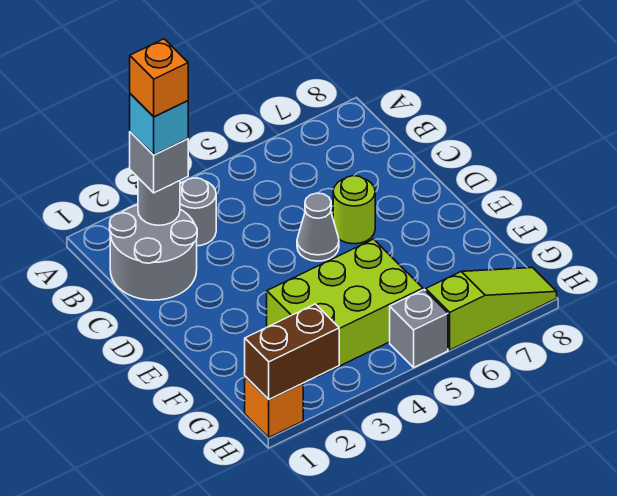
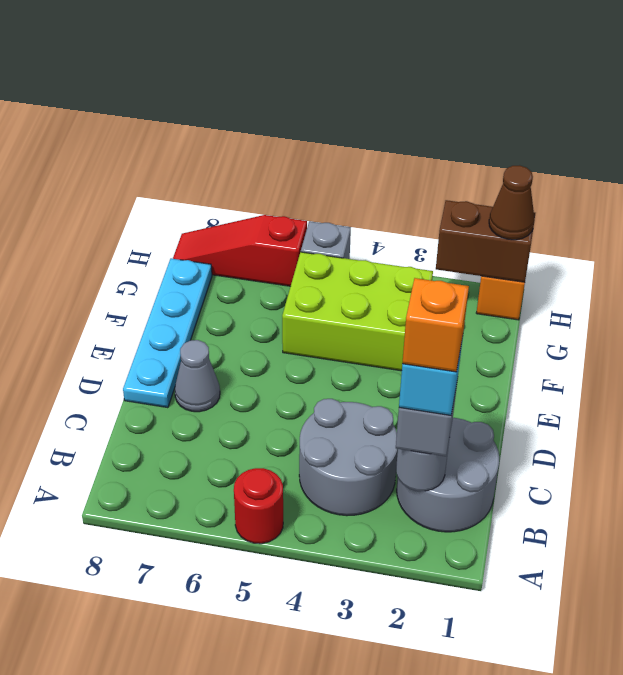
none -> red round brick A5 level 1
grey round brick B3 level 1 -> grey round brick B3:C4 level 1
grey cone D5 level 1 -> grey cone D7 level 1
lime round brick D6 level 1 -> none
none -> cyan plate D8:G8 level 1
none -> brown cone H1 level 3
lime slope H6:H8 level 1 top 6 -> red slope H6:H8 level 1 top 6

